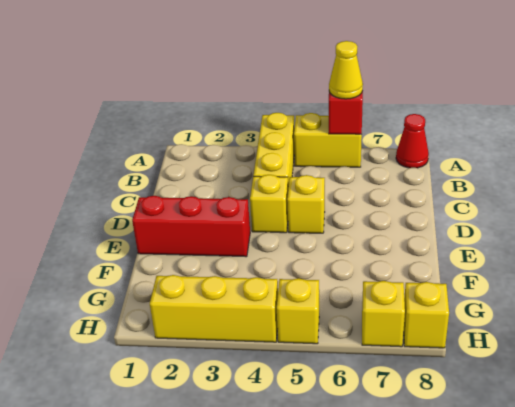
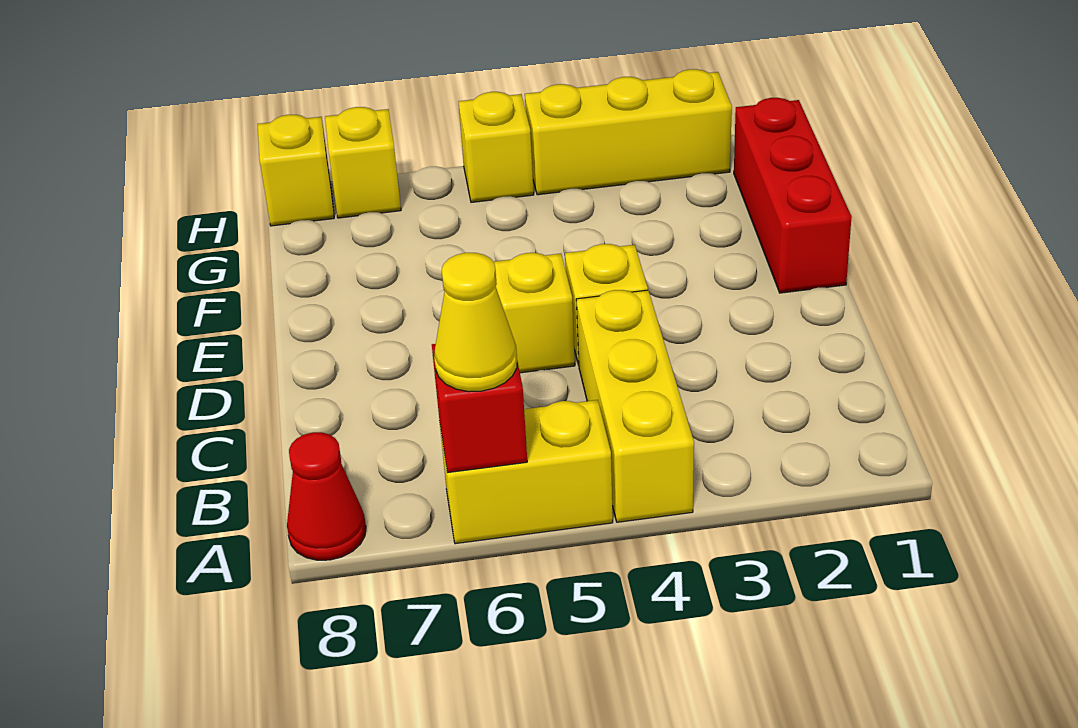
red brick E1:E3 level 1 -> red brick E1:G1 level 1

